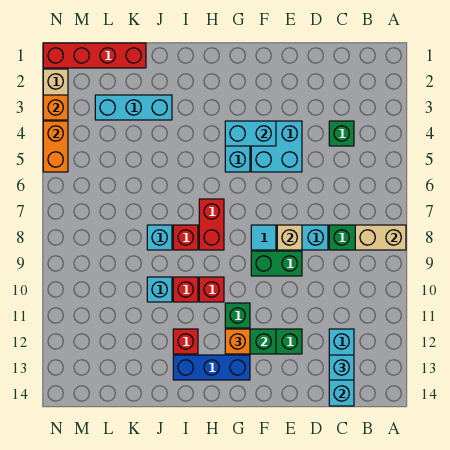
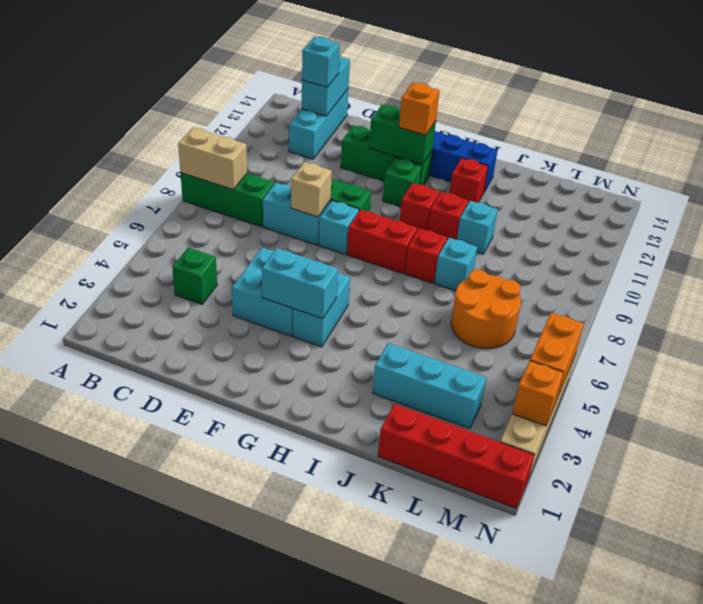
cyan tile F8 level 1 -> cyan brick F8 level 1
red brick H7:H8 level 1 -> red brick G8:H8 level 1
none -> orange round brick K6:L7 level 1

